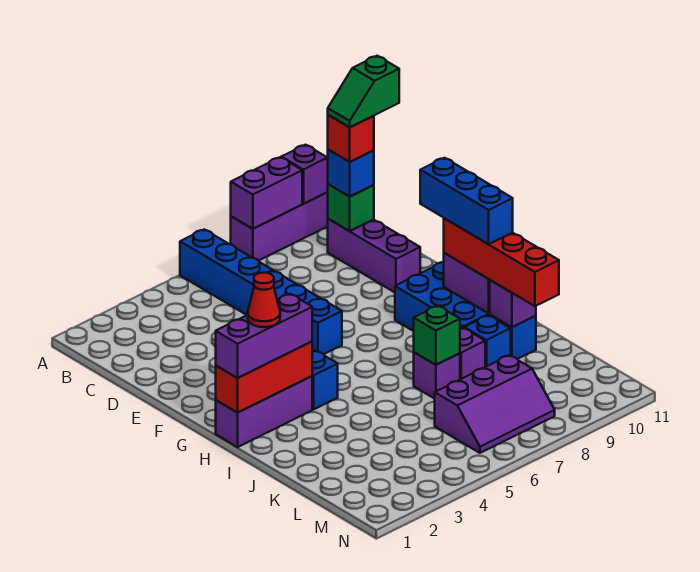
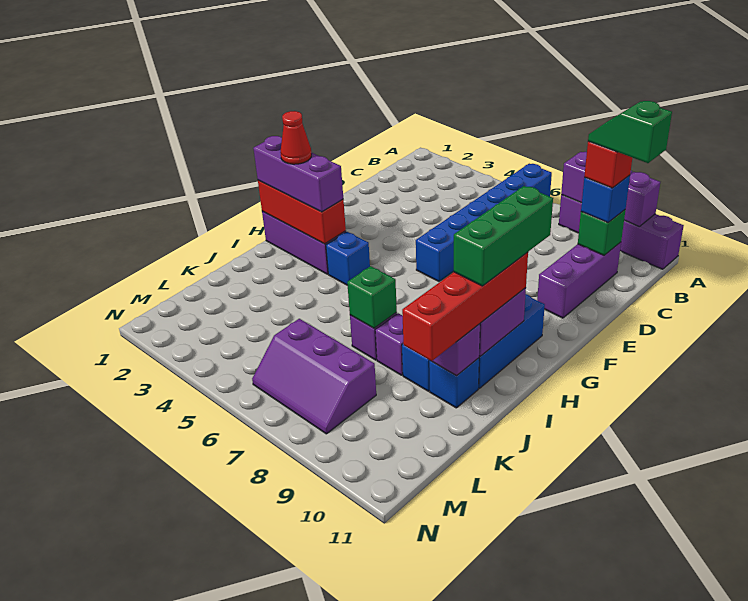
blue brick G10:I10 level 4 -> green brick G10:I10 level 4

